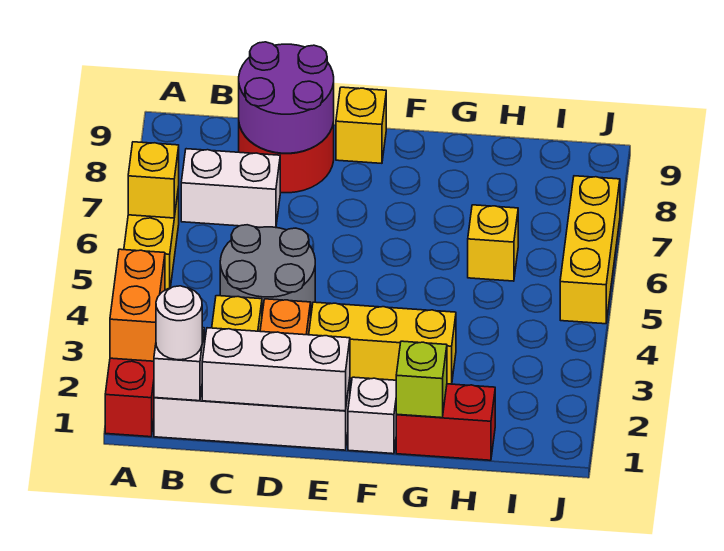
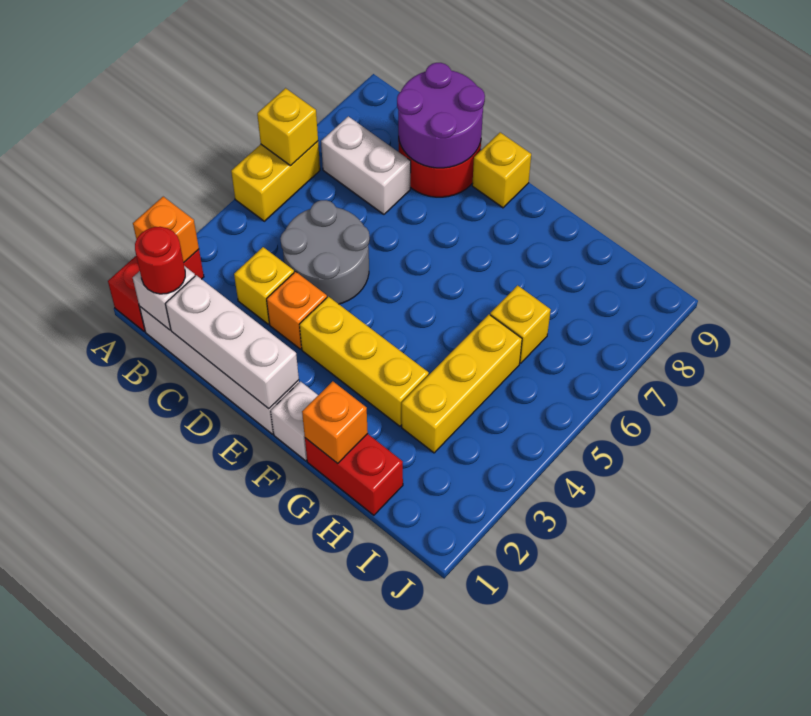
orange brick A2:A3 level 2 -> orange brick A2 level 2
white round brick B1 level 3 -> red round brick B1 level 3
lime brick G1 level 2 -> orange brick G1 level 2
yellow brick J5:J7 level 1 -> yellow brick H3:H5 level 1

